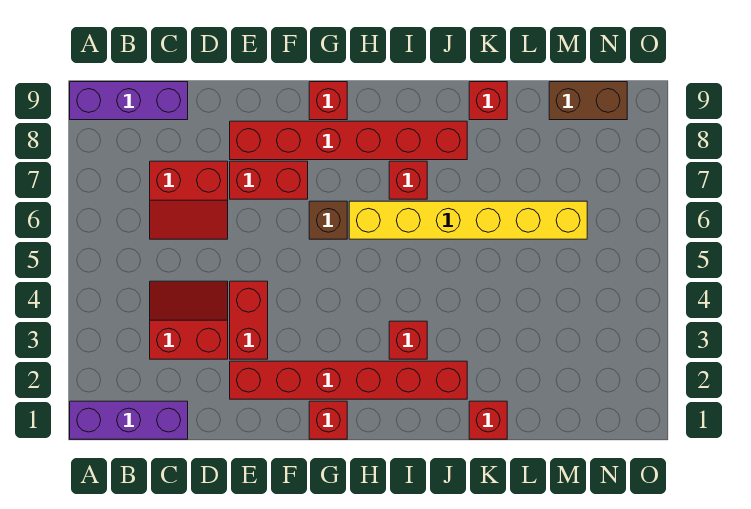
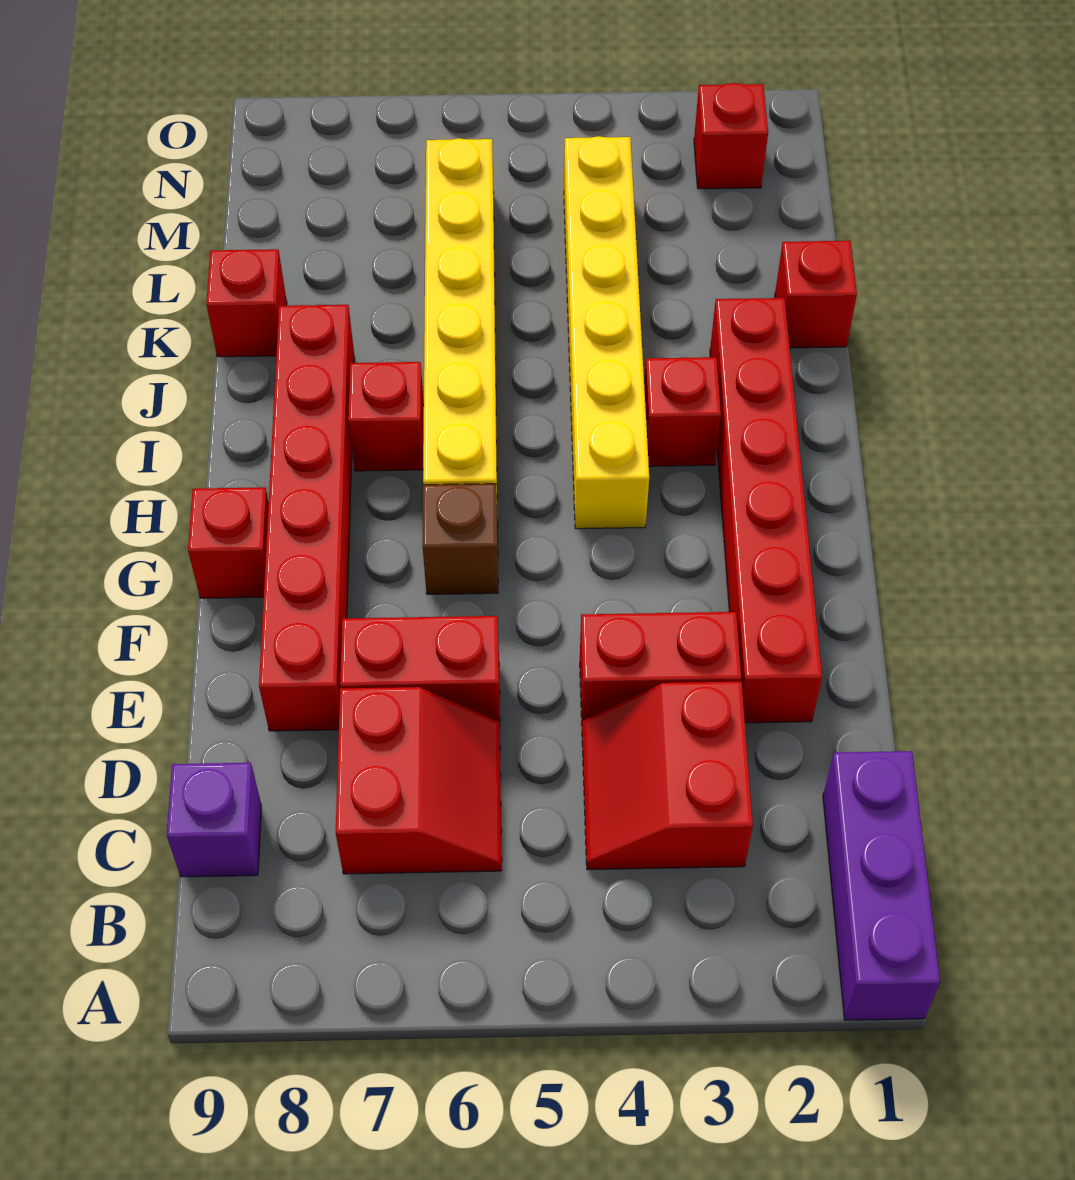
purple brick A9:C9 level 1 -> purple brick C9 level 1
red brick E7:F7 level 1 -> red brick E6:E7 level 1
red brick G1 level 1 -> red brick N2 level 1
none -> yellow brick H4:M4 level 1
brown brick M9:N9 level 1 -> none

